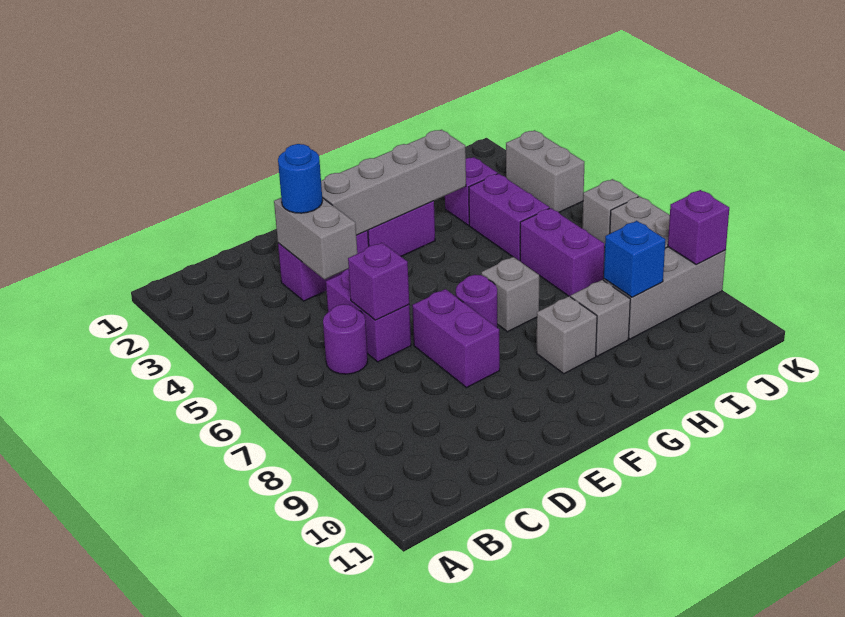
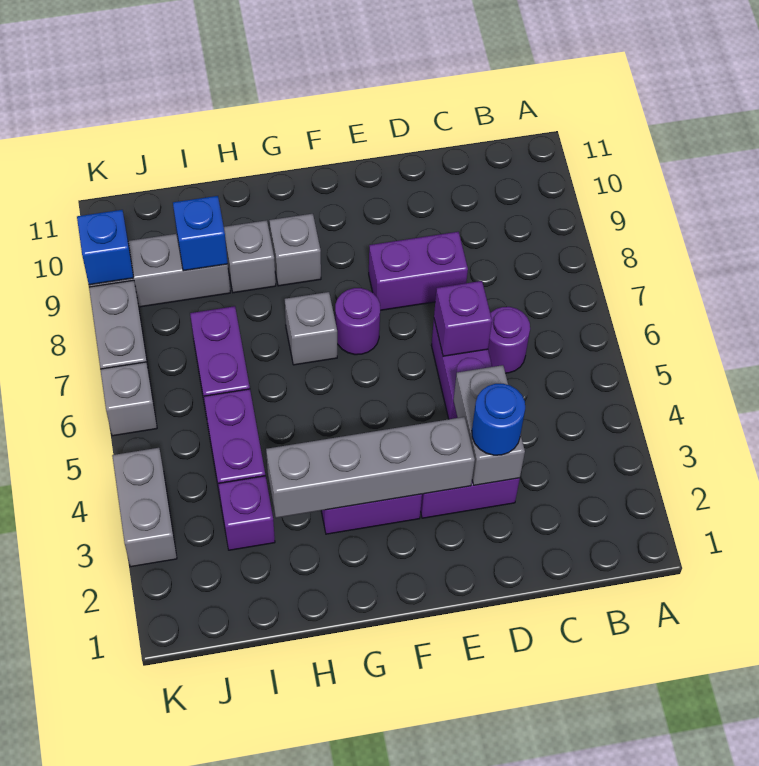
purple brick E7:E8 level 1 -> purple brick D8:E8 level 1
purple brick K9 level 2 -> blue brick K9 level 2

